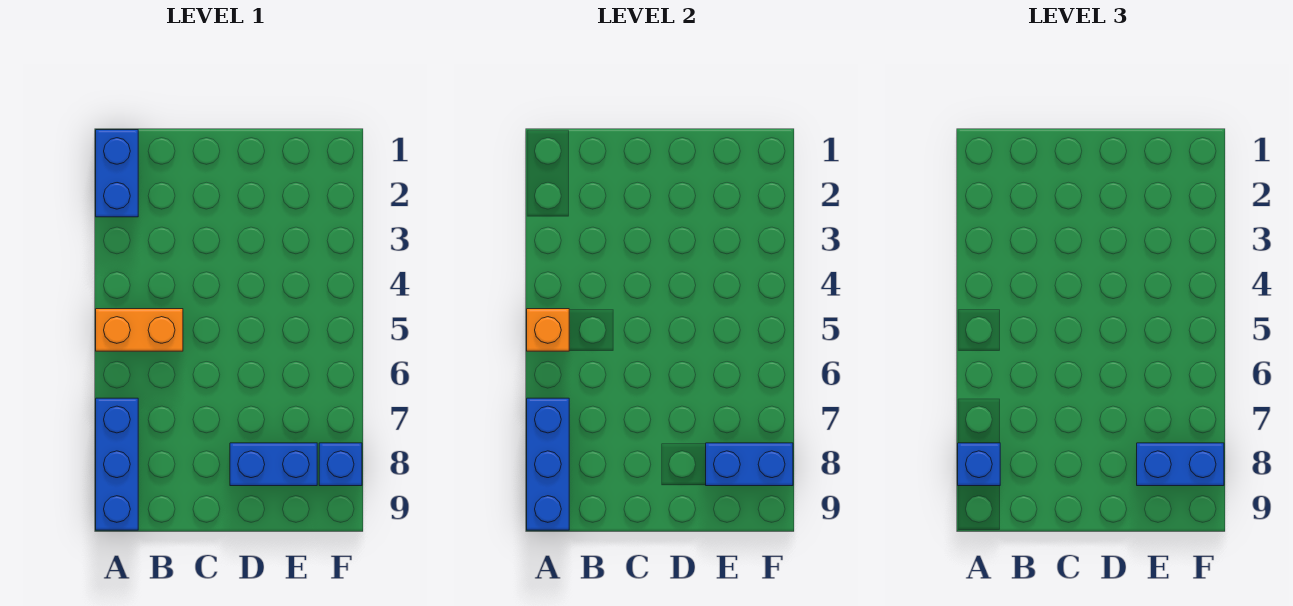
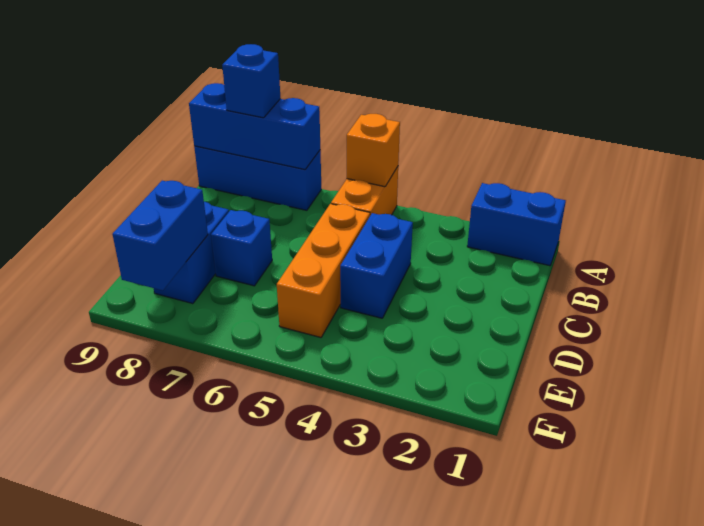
none -> orange brick C5:E5 level 1
blue brick E8:F8 level 3 -> blue brick C4:D4 level 1
blue brick F8 level 1 -> blue brick D7 level 1

